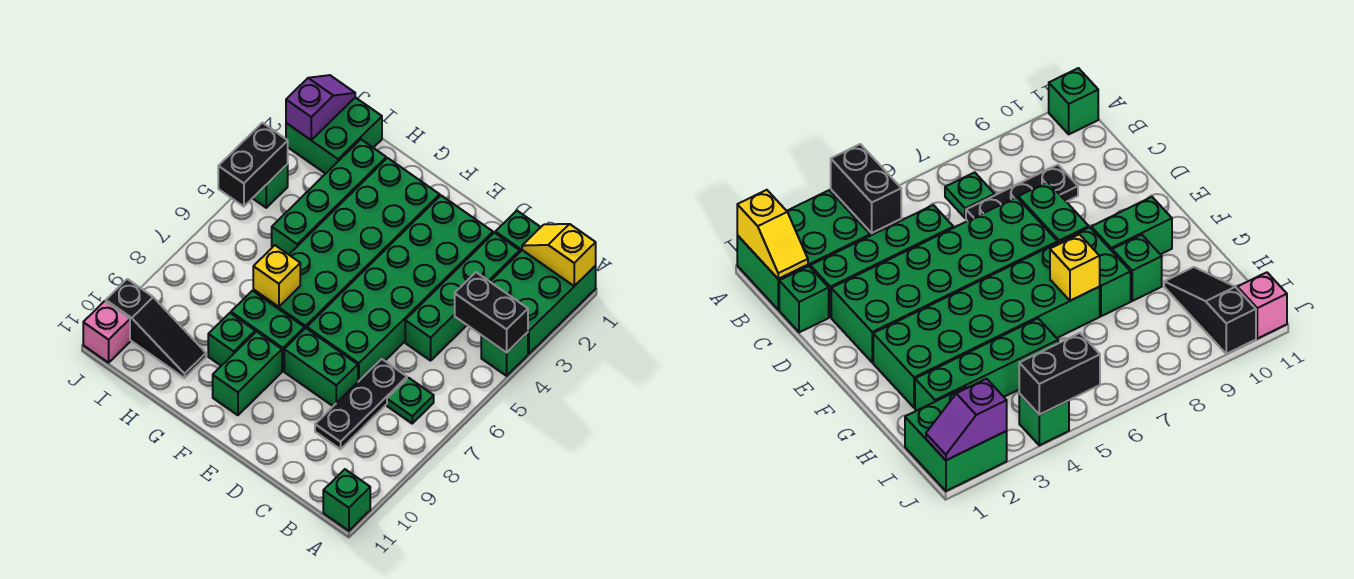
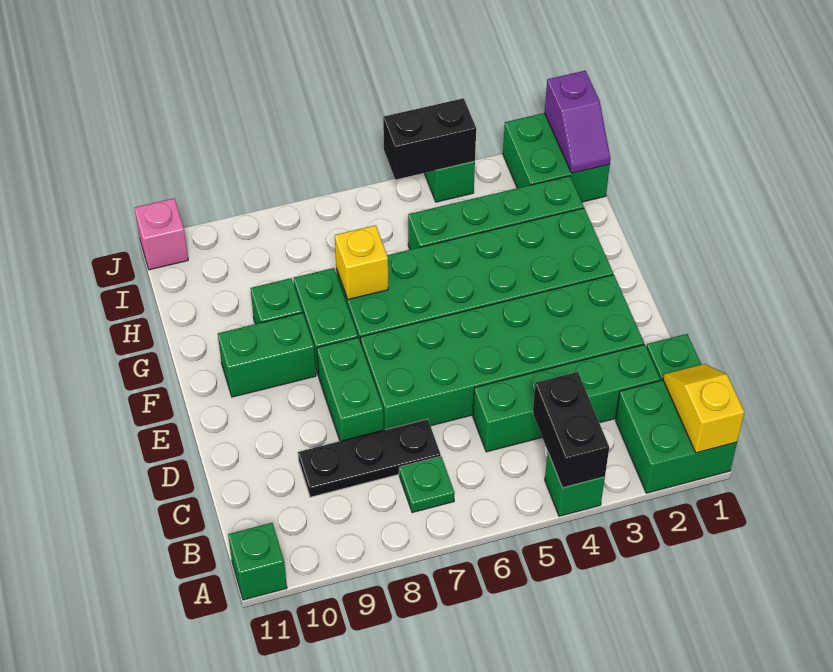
green brick A1:B3 level 1 -> green brick A1:B2 level 1
black slope H10:J10 level 1 top J -> none
purple slope J1:J2 level 2 top 2 -> purple slope I1:J1 level 2 top J

